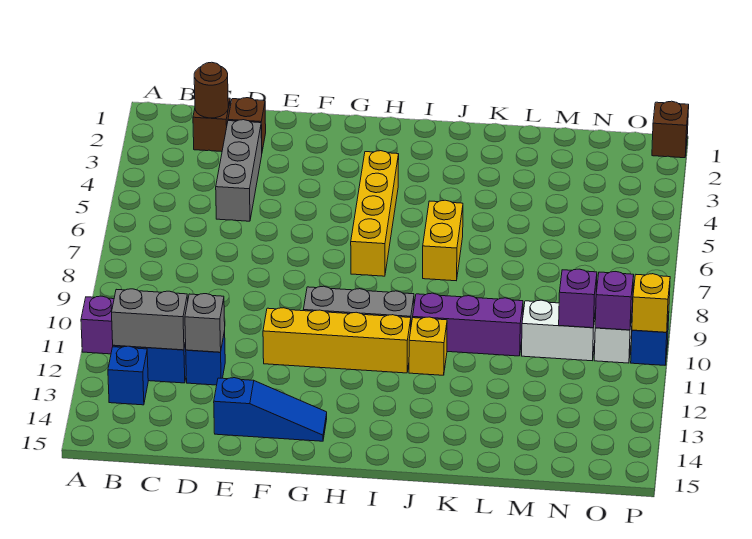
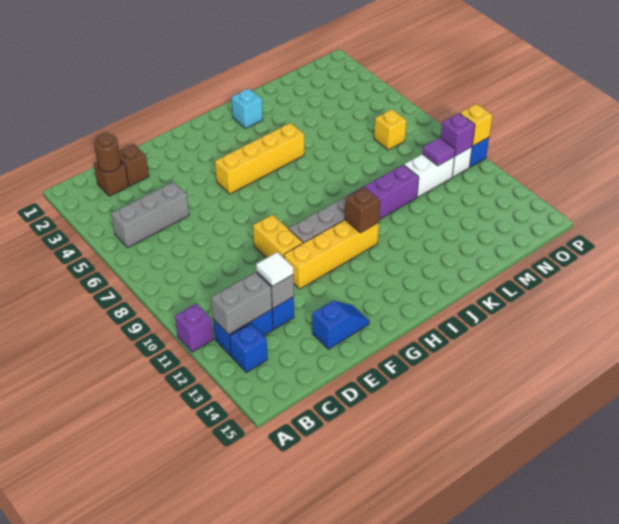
grey brick D3:D5 level 1 -> grey brick B5:D5 level 1
none -> white tile D12 level 3
blue slope E14:G14 level 1 top E -> blue slope E14:F14 level 1 top E
yellow brick H4:H7 level 1 -> yellow brick G5:J5 level 1
none -> cyan brick J2 level 1
yellow brick J6:J7 level 1 -> yellow brick F9:F10 level 1
yellow brick J11 level 1 -> yellow brick N7 level 1
purple brick N10 level 2 -> purple tile N10 level 2
brown brick P1 level 1 -> brown brick I11 level 2

